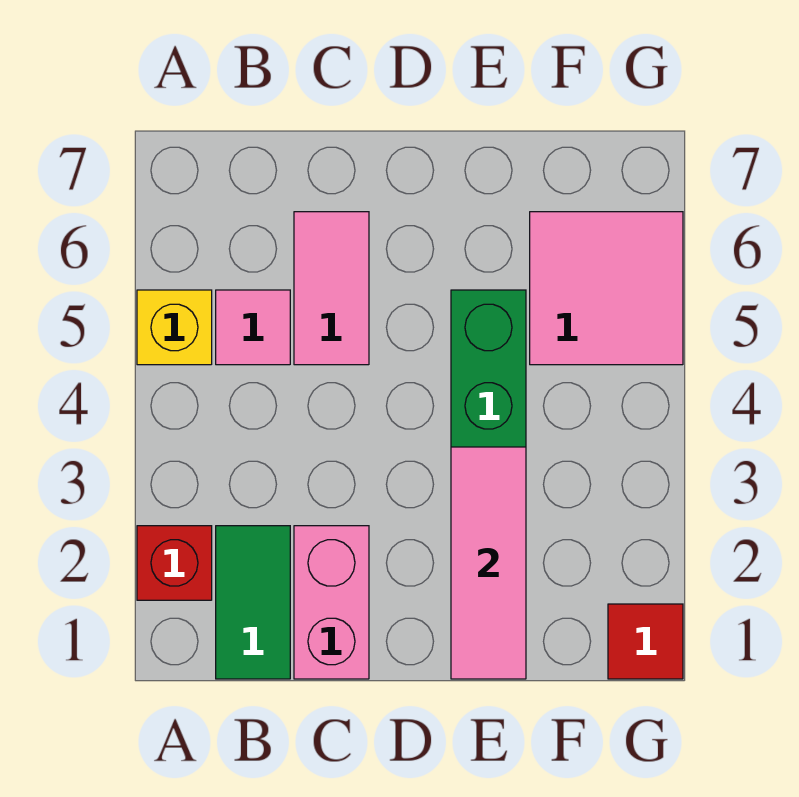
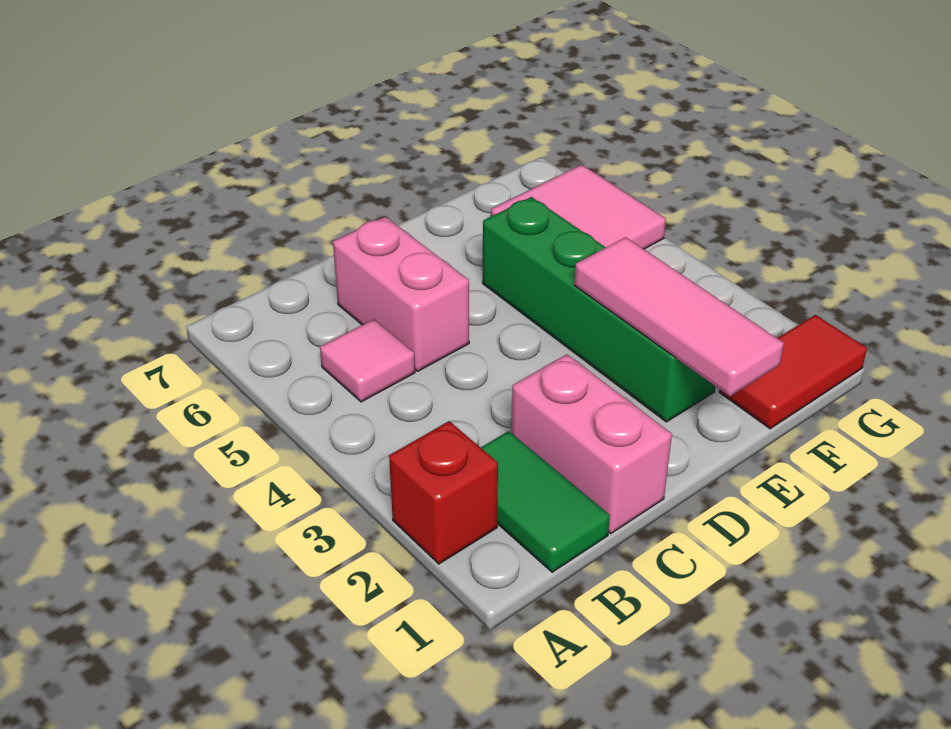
yellow brick A5 level 1 -> none
pink tile C5:C6 level 1 -> pink brick C5:C6 level 1
red tile G1 level 1 -> red tile F1:G1 level 1

